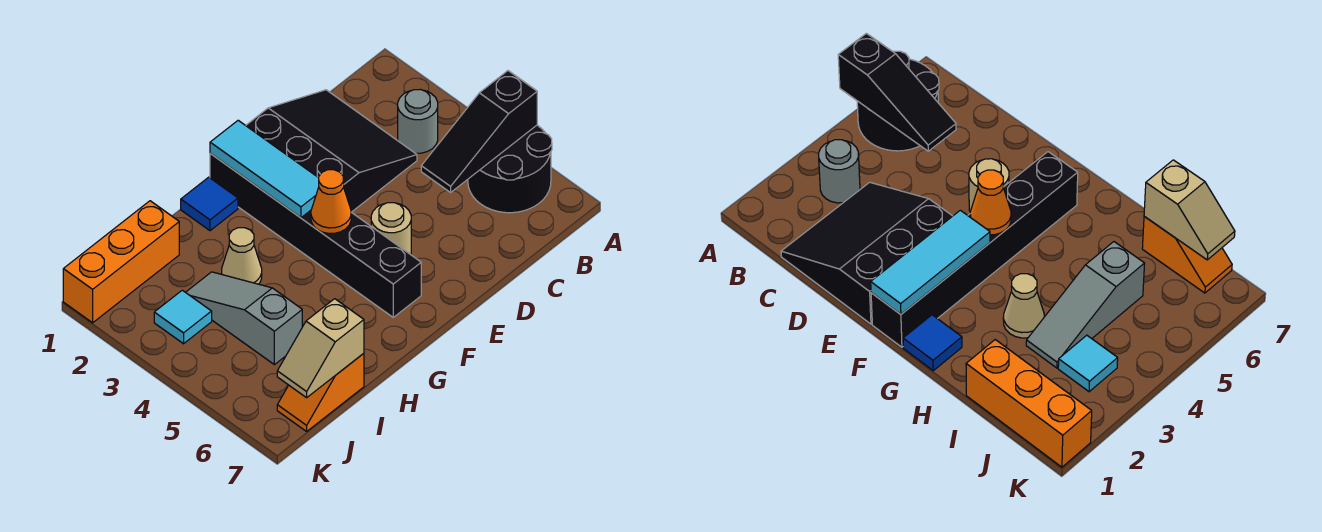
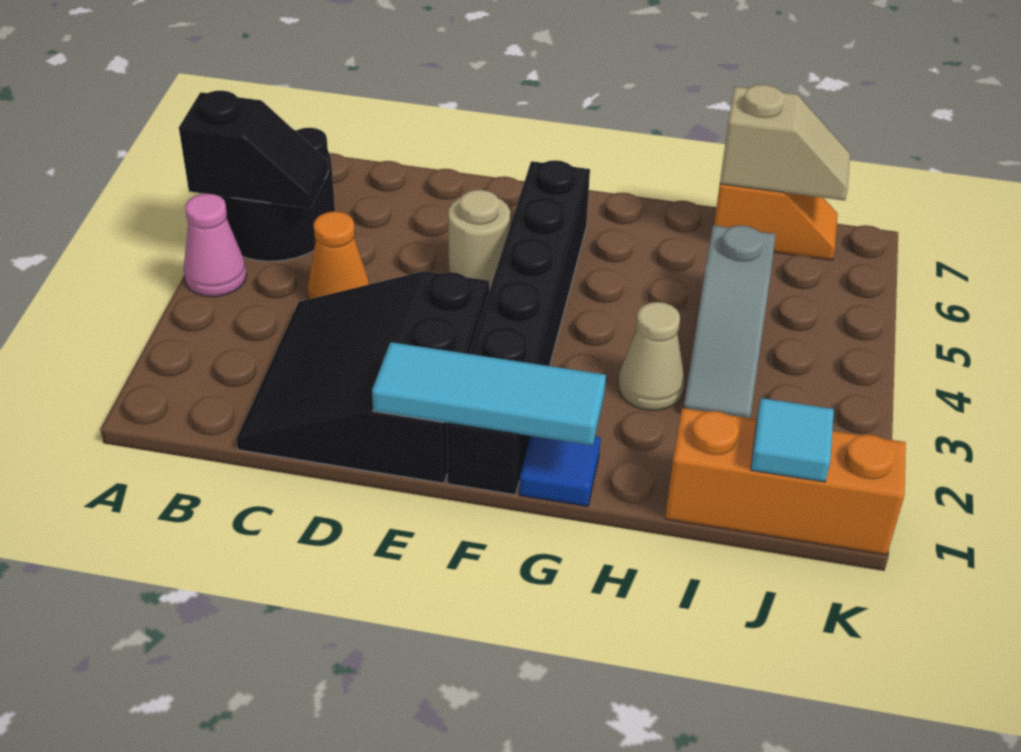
none -> pink cone A4 level 1
black slope A5:C5 level 2 top A -> black slope A5:B5 level 2 top A
grey round brick B3 level 1 -> none
cyan tile F1:F3 level 2 -> cyan tile E1:G1 level 2
orange cone F4 level 2 -> orange cone C4 level 1
cyan tile J3 level 1 -> cyan tile J1 level 2

